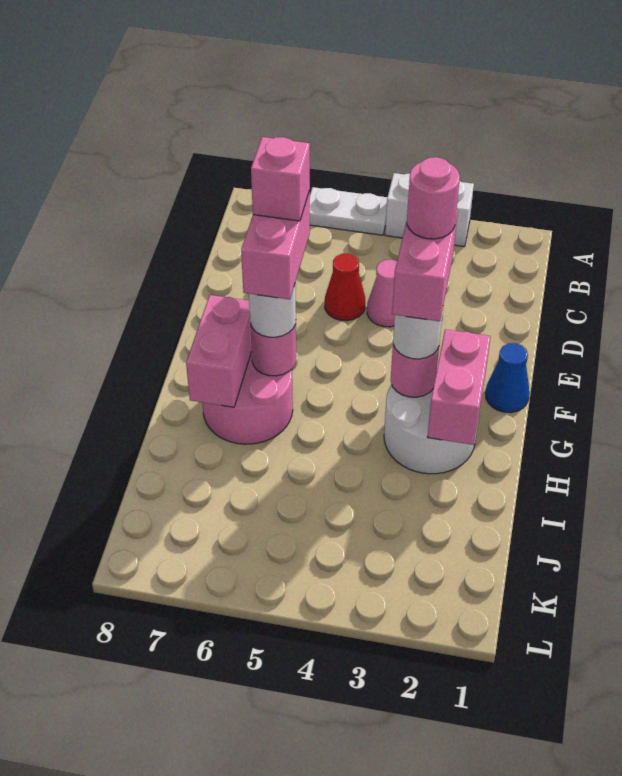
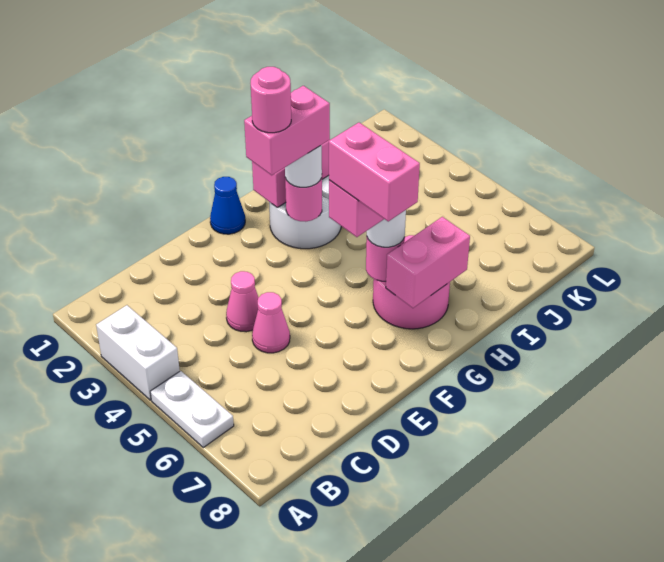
red cone D5 level 1 -> pink cone D5 level 1
pink brick F6 level 5 -> pink brick F6:F7 level 5

